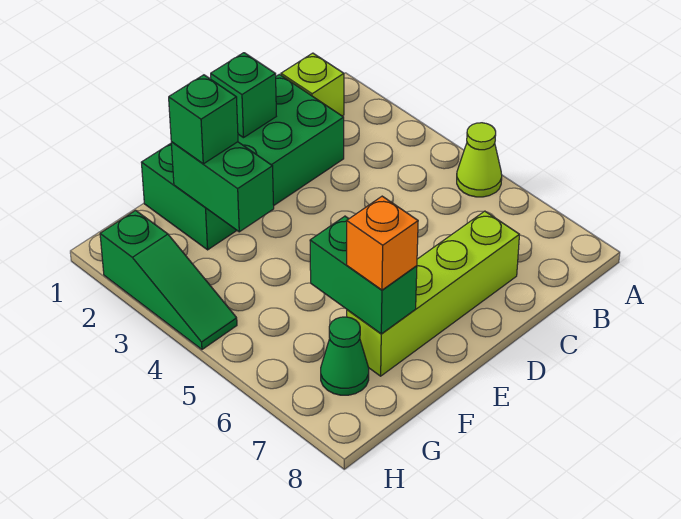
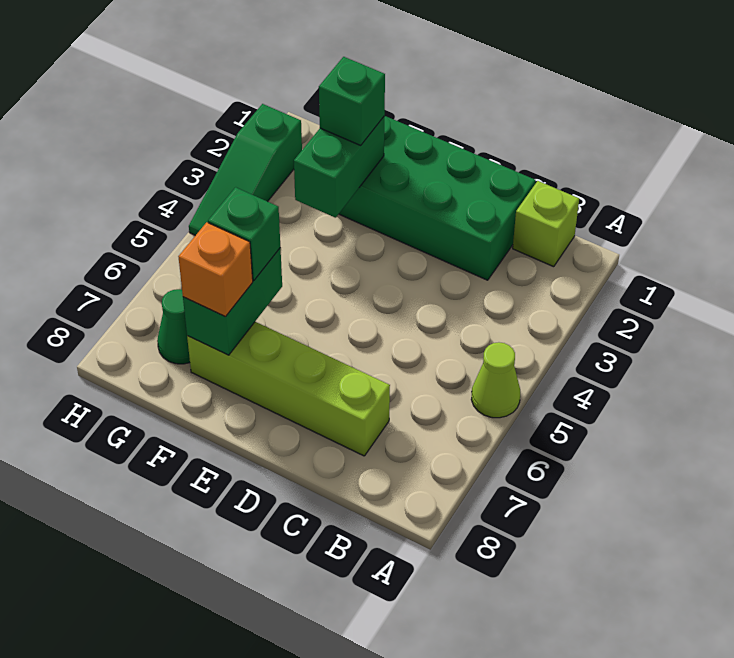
green brick D1 level 2 -> green brick F6 level 3

